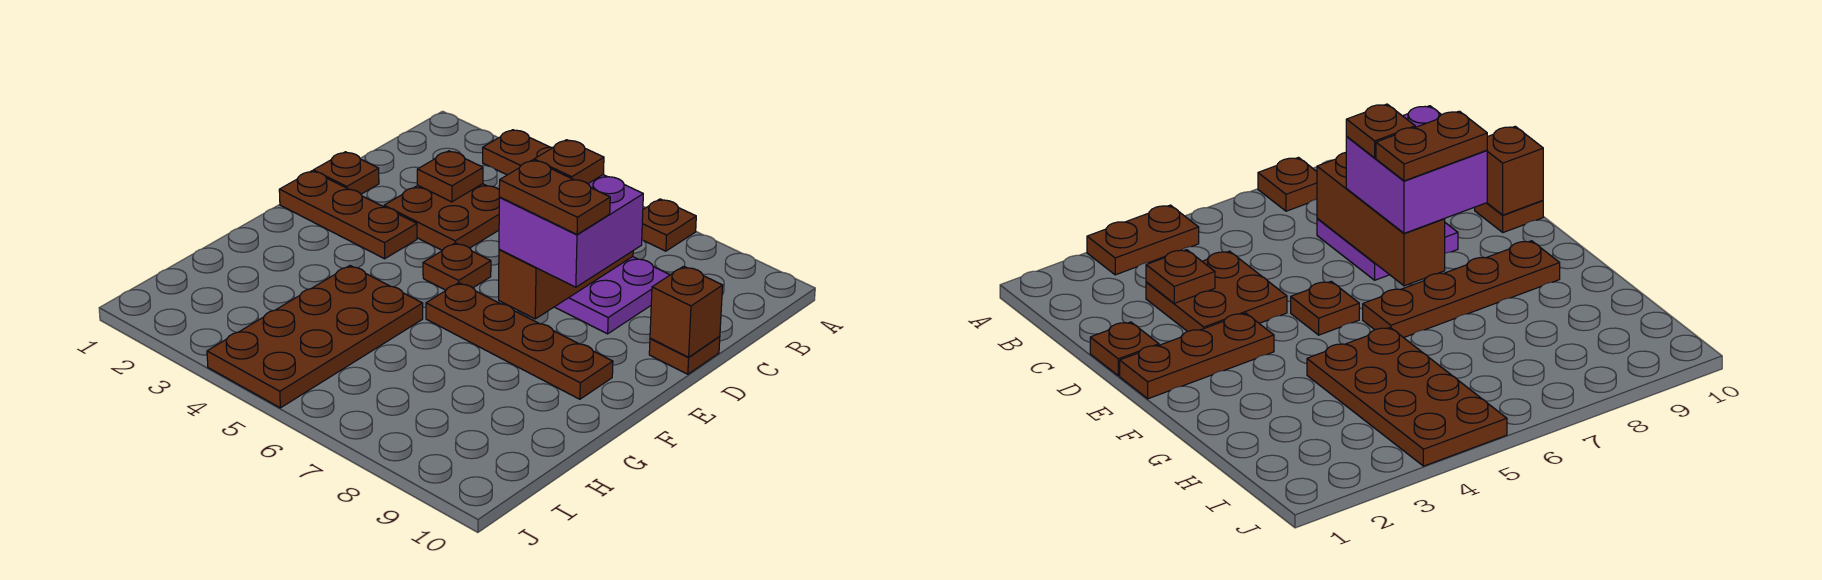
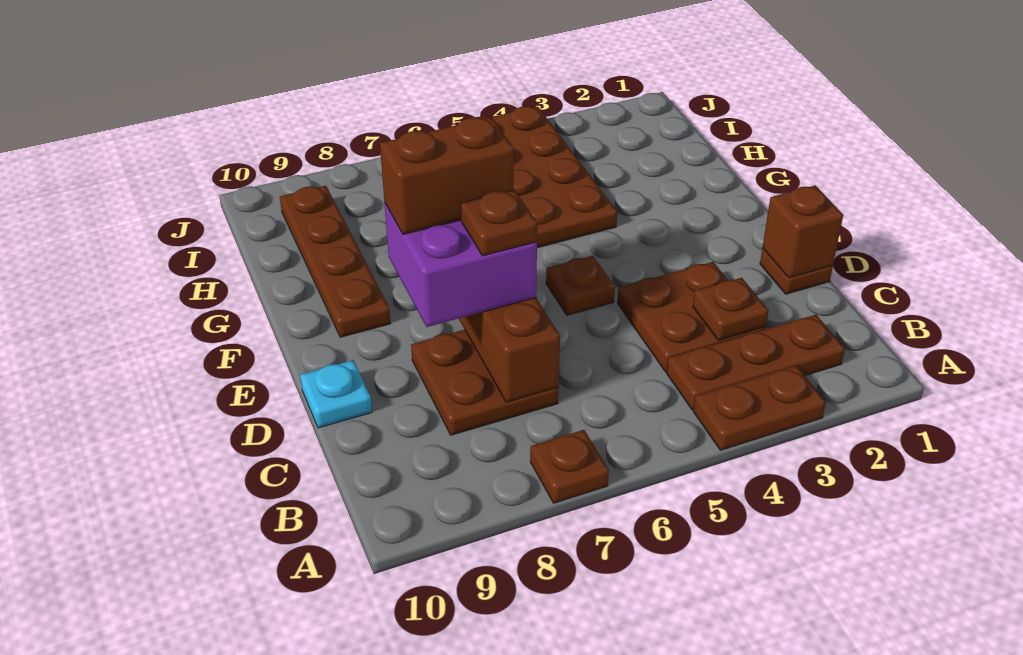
purple plate C7:D8 level 1 -> brown plate C7:D8 level 1
brown plate D10 level 1 -> cyan plate D10 level 1
brown brick D10 level 2 -> brown brick D1 level 2
brown plate E1:E3 level 1 -> brown plate B2:B4 level 1
brown plate E7:E8 level 4 -> brown brick E7:E8 level 4
brown plate F6:F9 level 1 -> brown plate F9:I9 level 1

